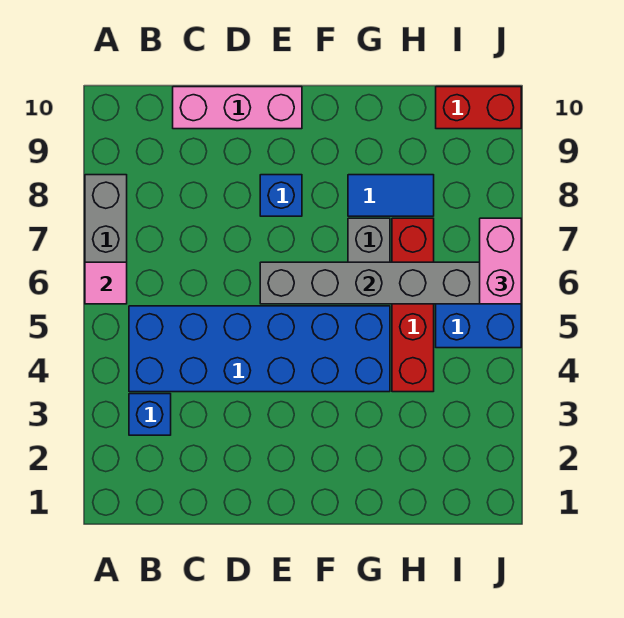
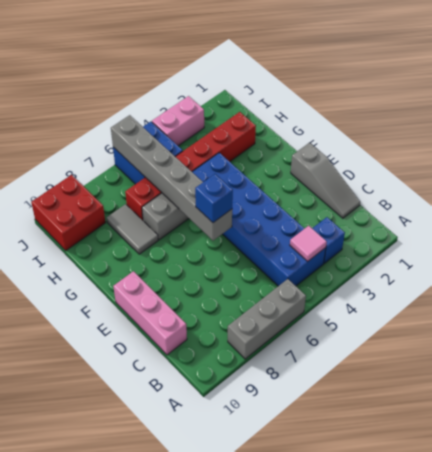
pink tile A6 level 2 -> pink tile B4 level 2
none -> grey slope C1:E1 level 1 top E
blue brick E8 level 1 -> blue brick E6 level 3
blue tile G8:H8 level 1 -> grey tile G8:H8 level 1
red brick H4:H7 level 1 -> red brick H2:H7 level 1
red brick I10:J10 level 1 -> red brick I9:J10 level 1
pink brick J6:J7 level 3 -> pink brick J3:J4 level 1

